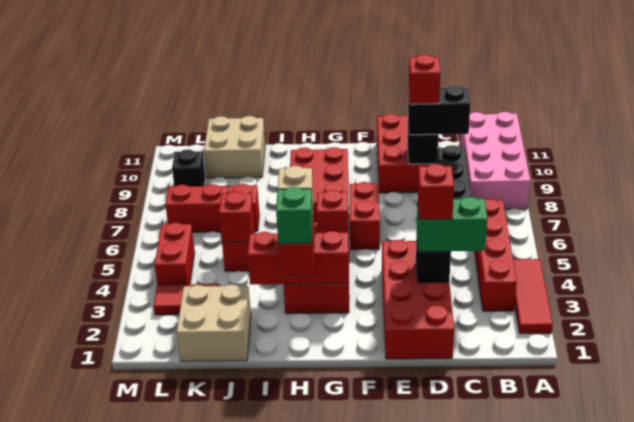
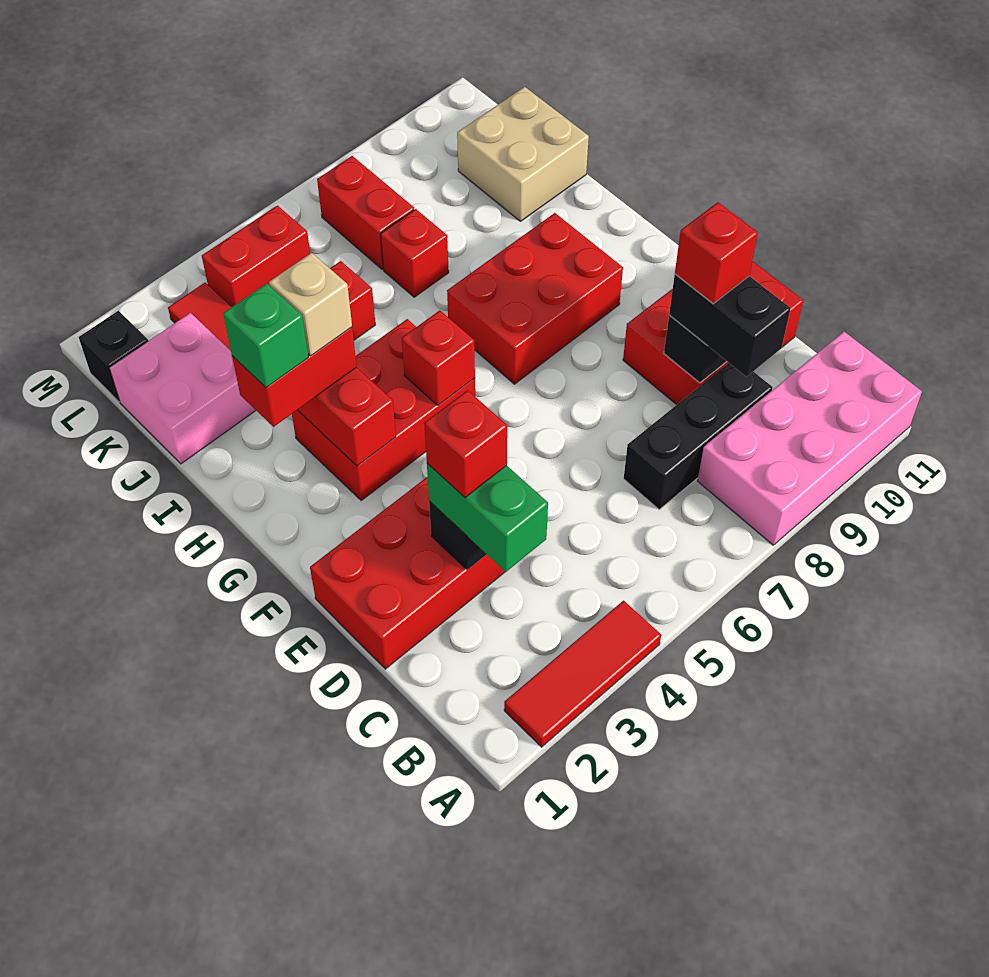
red brick B3:B6 level 1 -> none
red brick F6:F7 level 1 -> none
tan brick J1:K2 level 1 -> pink brick J1:K2 level 1
red brick J5 level 2 -> none
black brick L9 level 1 -> black brick L1 level 1

